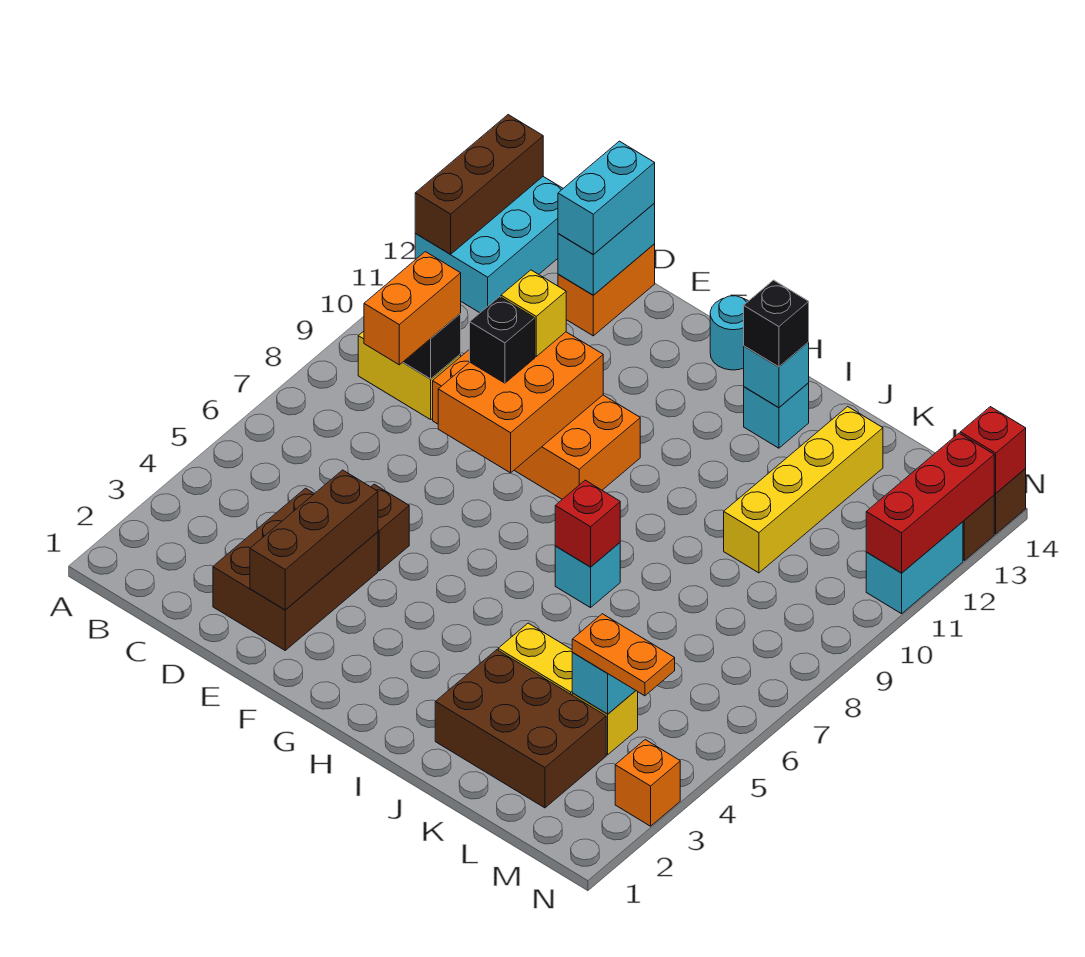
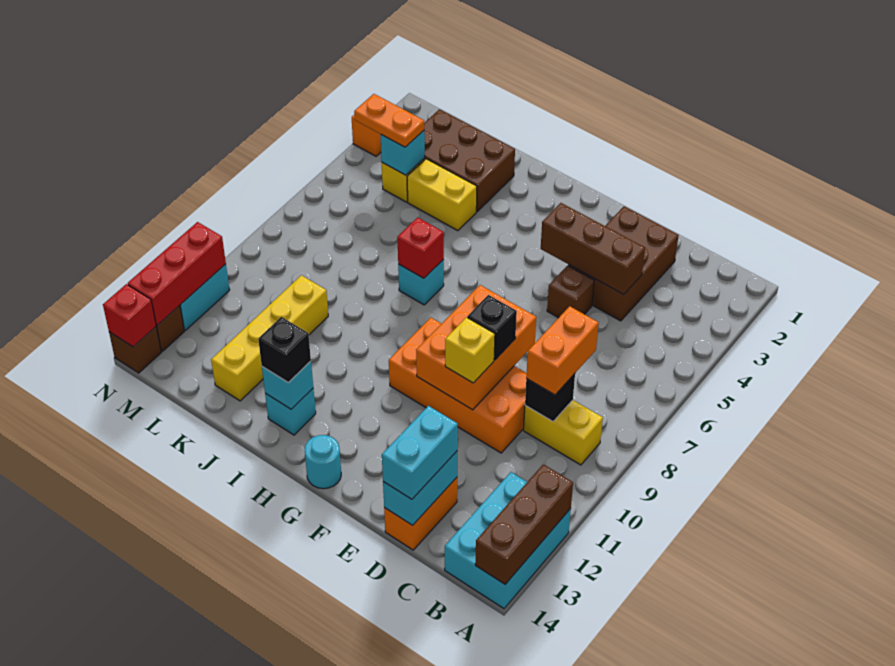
brown brick E2:E4 level 2 -> brown brick D4:F4 level 2

